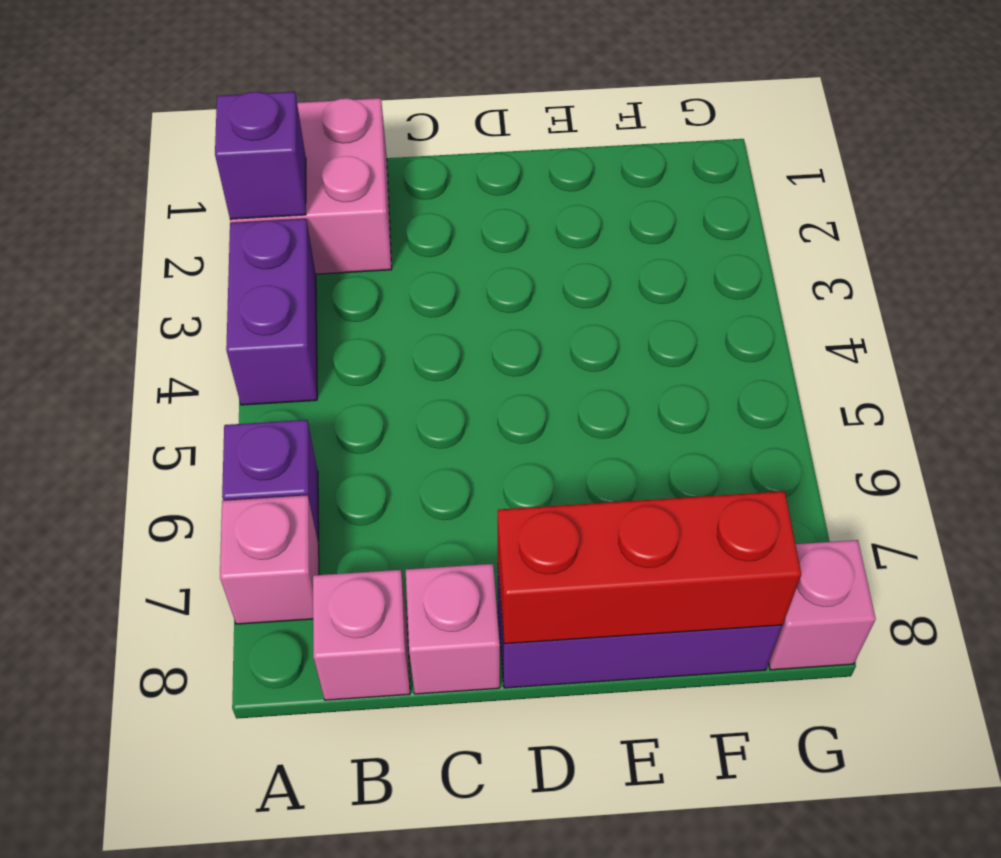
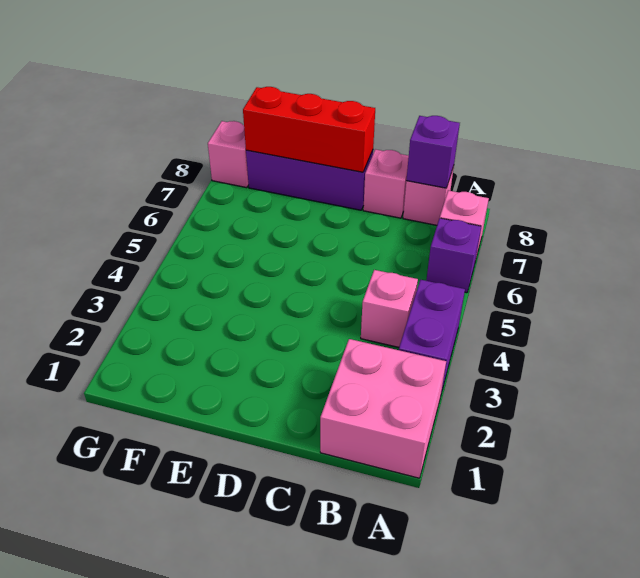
purple brick A2 level 2 -> purple brick B8 level 2
none -> pink brick B4 level 1

